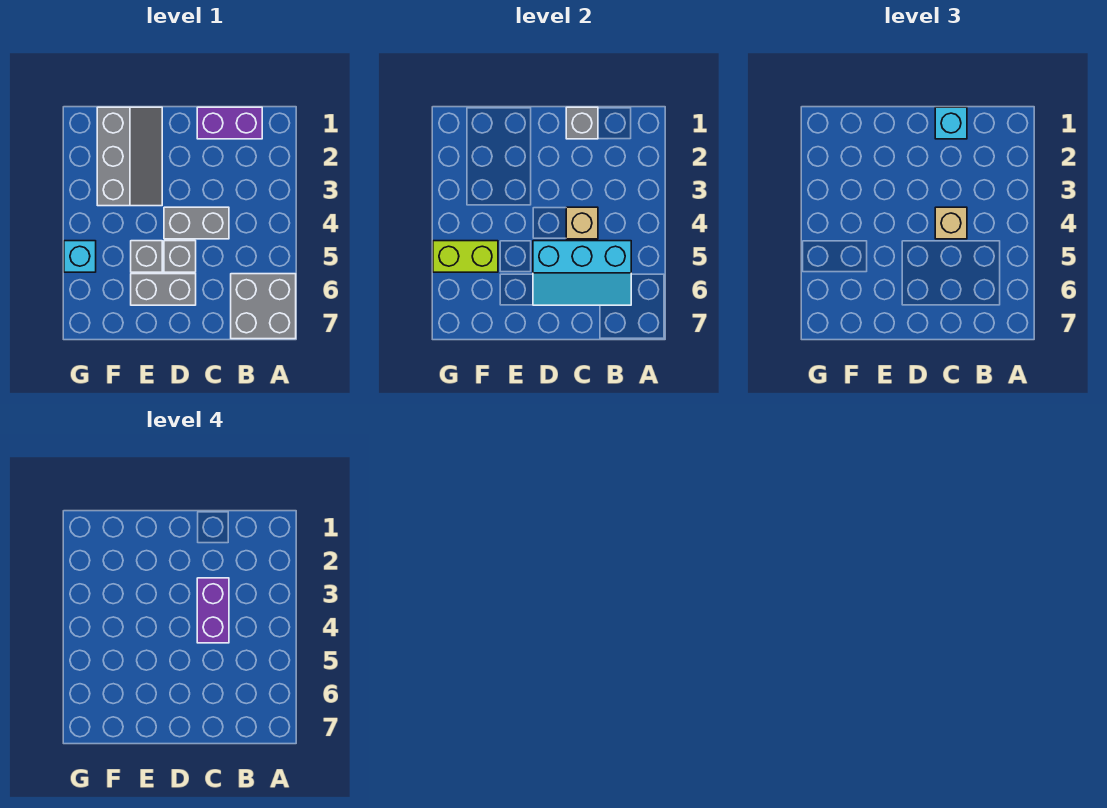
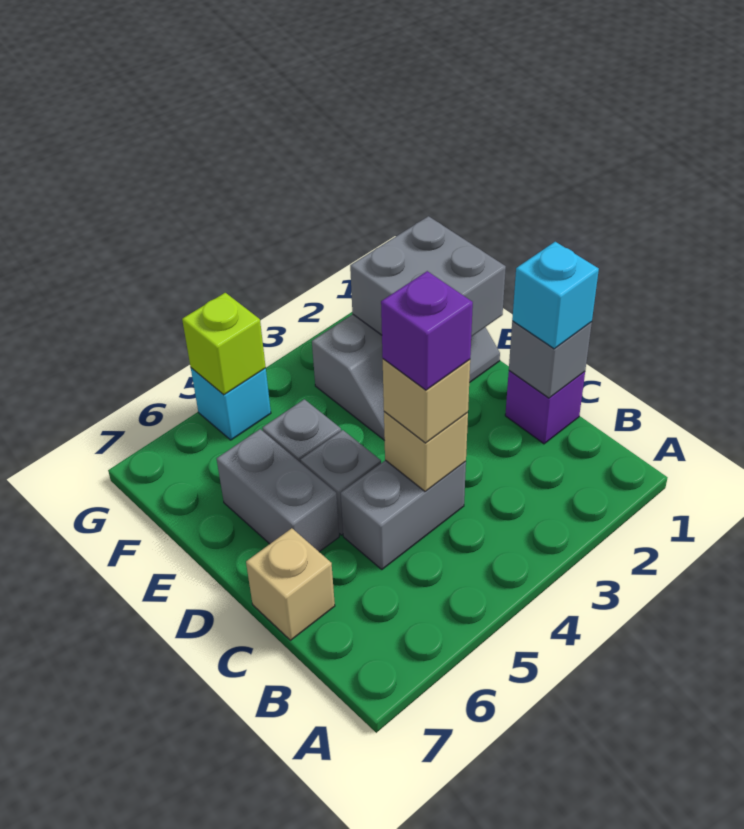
grey brick A6:B7 level 1 -> grey brick E1:F2 level 2
purple brick B1:C1 level 1 -> purple brick C1 level 1
cyan slope B5:D6 level 2 top 5 -> none
purple brick C3:C4 level 4 -> purple brick C4 level 4
grey brick C4:D4 level 1 -> grey brick C4:C5 level 1
none -> tan brick C7 level 1
lime brick F5:G5 level 2 -> lime brick G5 level 2

